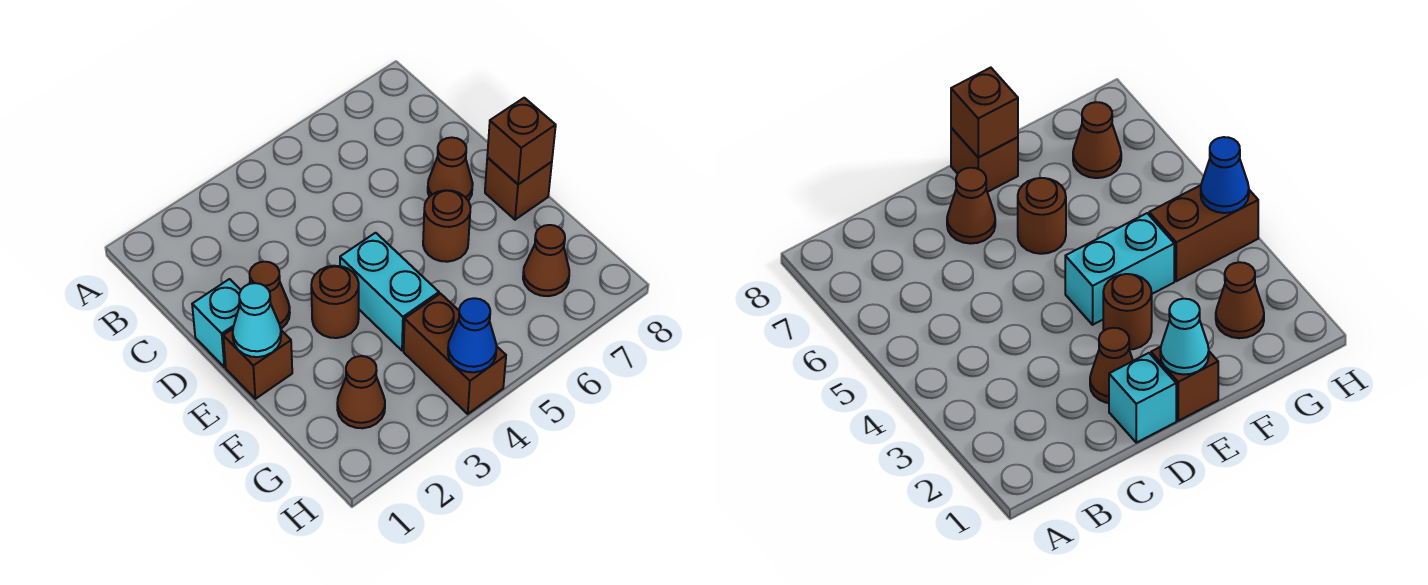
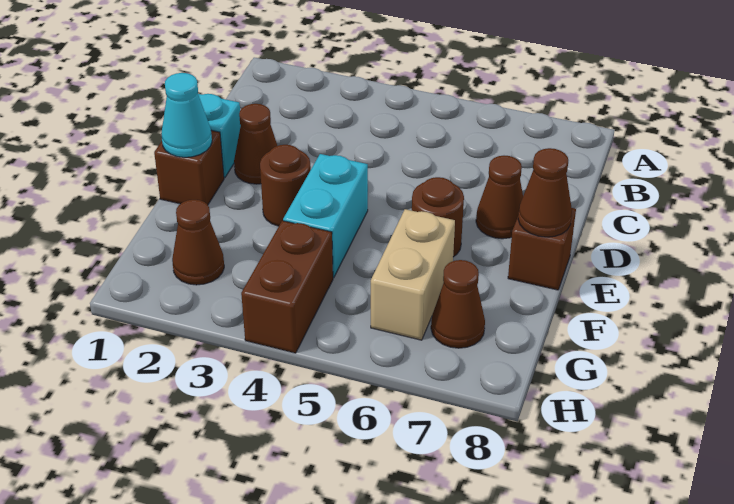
brown brick E8 level 2 -> brown cone E8 level 2
none -> tan brick F6:G6 level 1
blue cone H4 level 2 -> none

